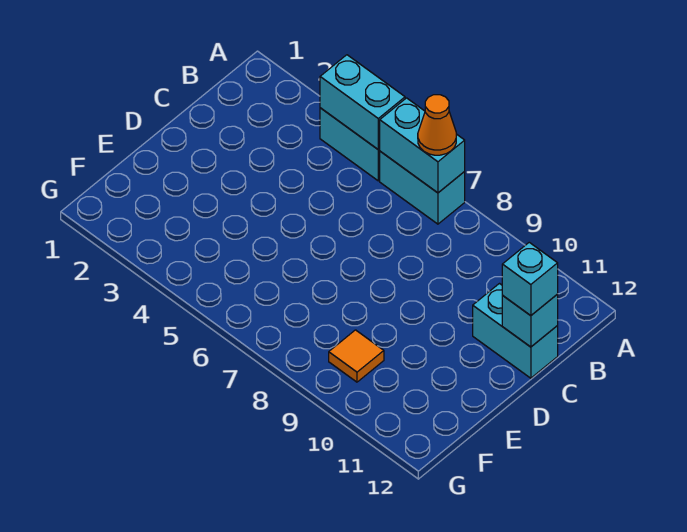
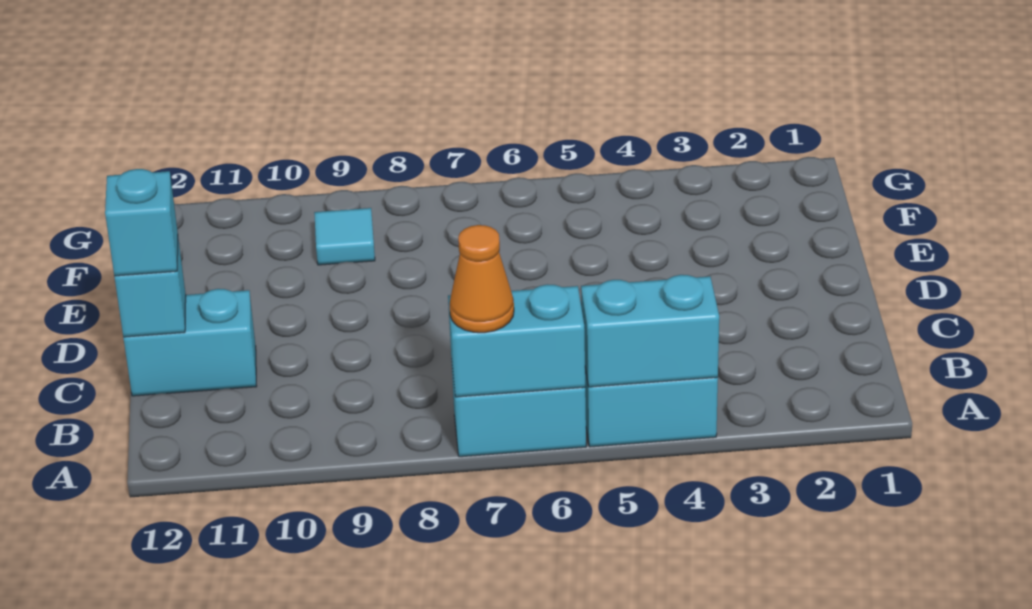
orange tile F9 level 1 -> cyan tile F9 level 1

